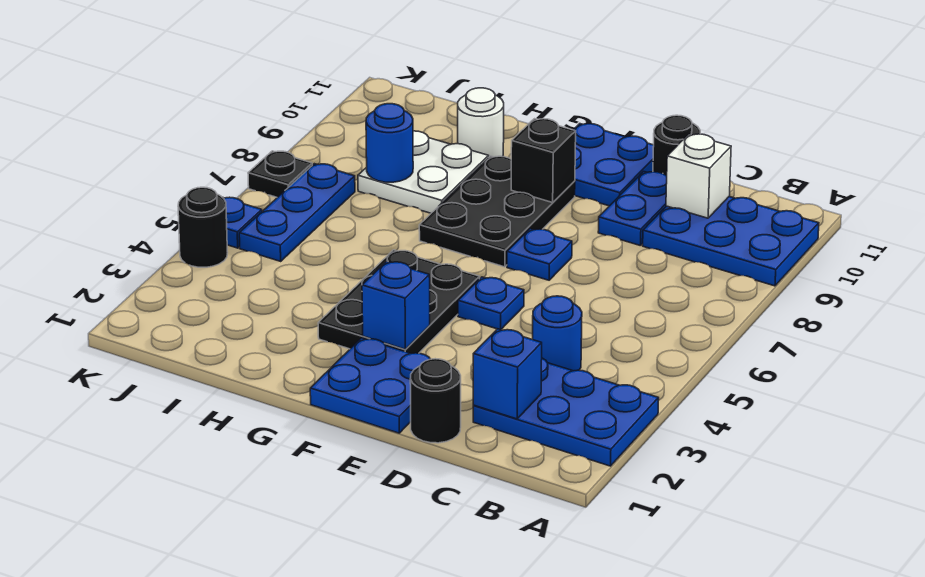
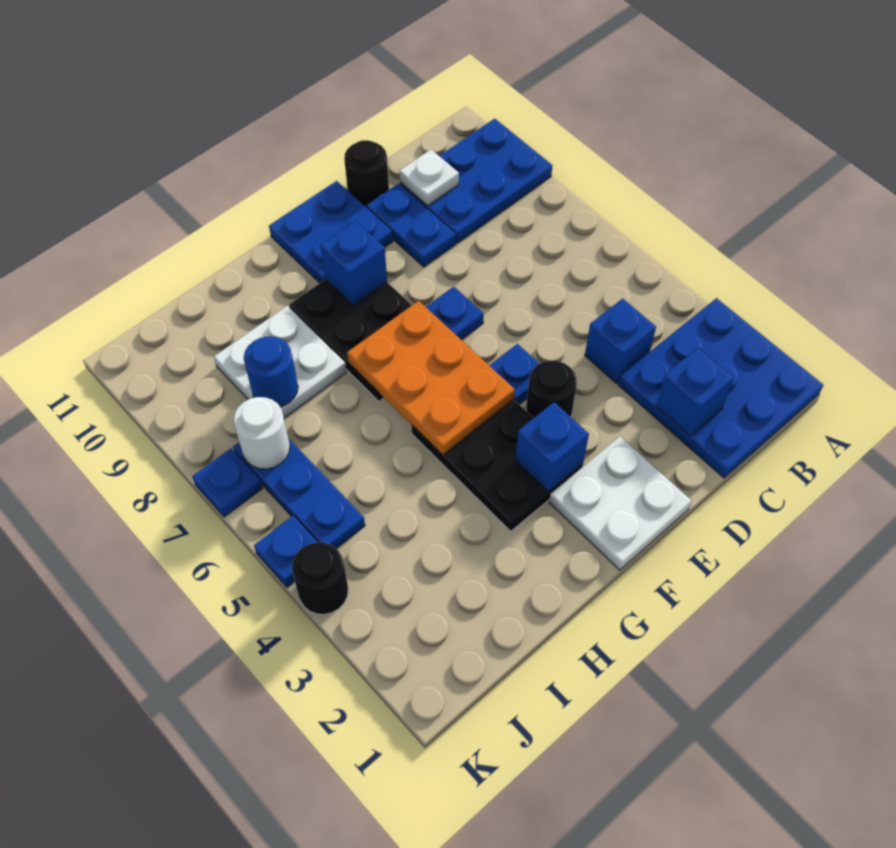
blue plate A2:C3 level 1 -> blue plate A1:C3 level 1
blue round brick C4 level 1 -> blue brick C4 level 1
white brick C10 level 2 -> white plate C10 level 2
black round brick D1 level 1 -> black round brick E4 level 1
blue plate E1:F2 level 1 -> white plate E1:F2 level 1
none -> orange plate F5:G7 level 2
black brick F9 level 2 -> blue brick F9 level 2
white round brick H10 level 1 -> white round brick J7 level 2
black plate K7 level 1 -> blue plate K7 level 1

